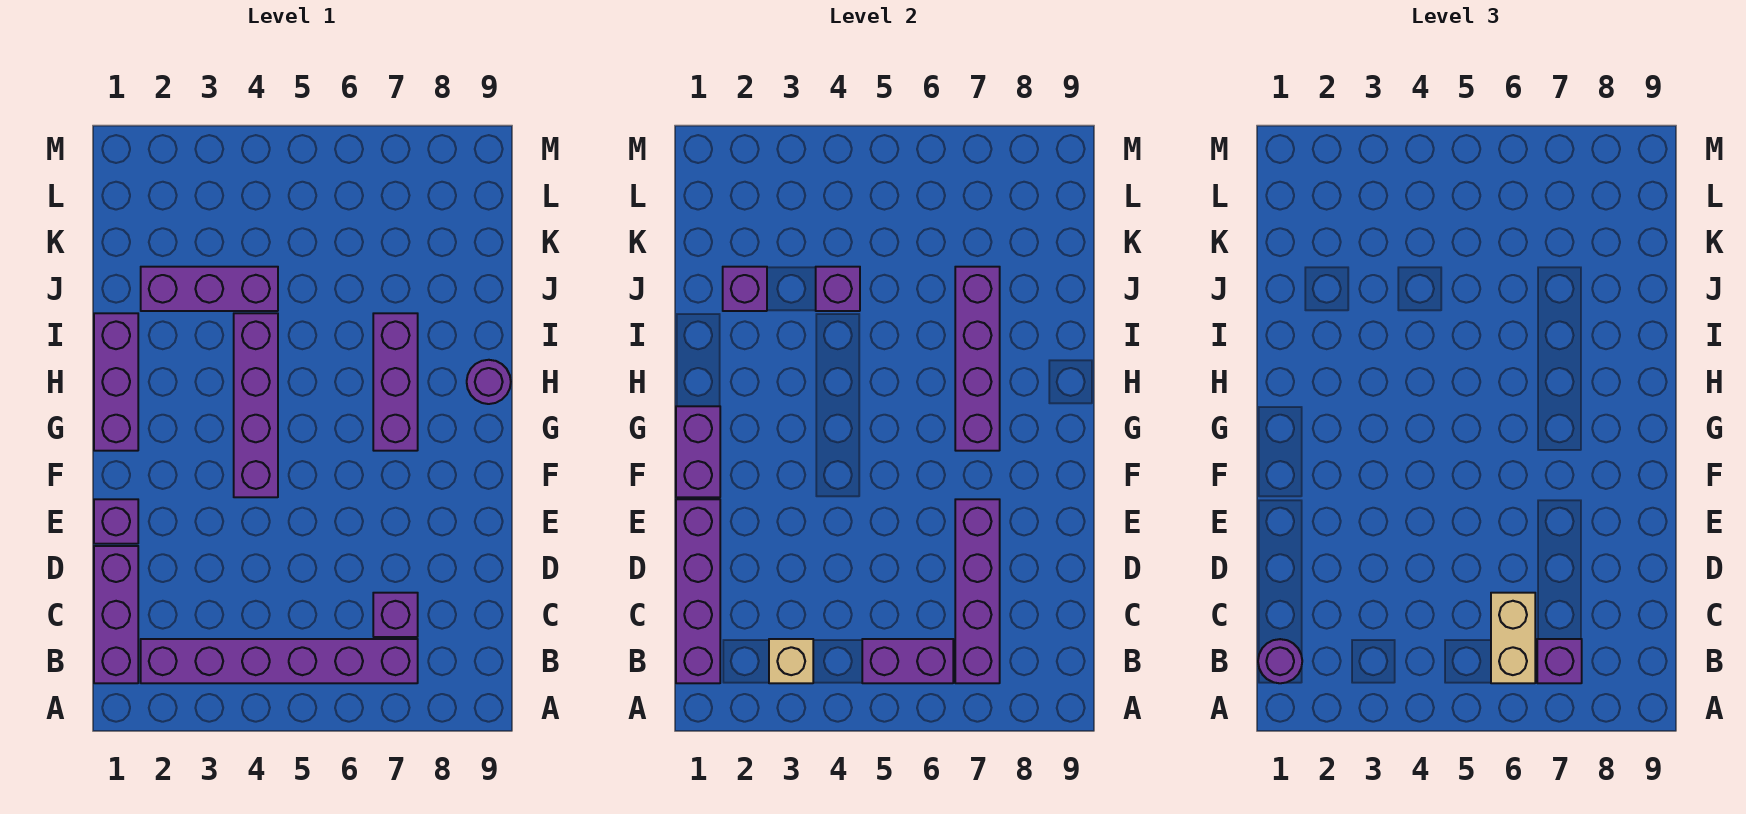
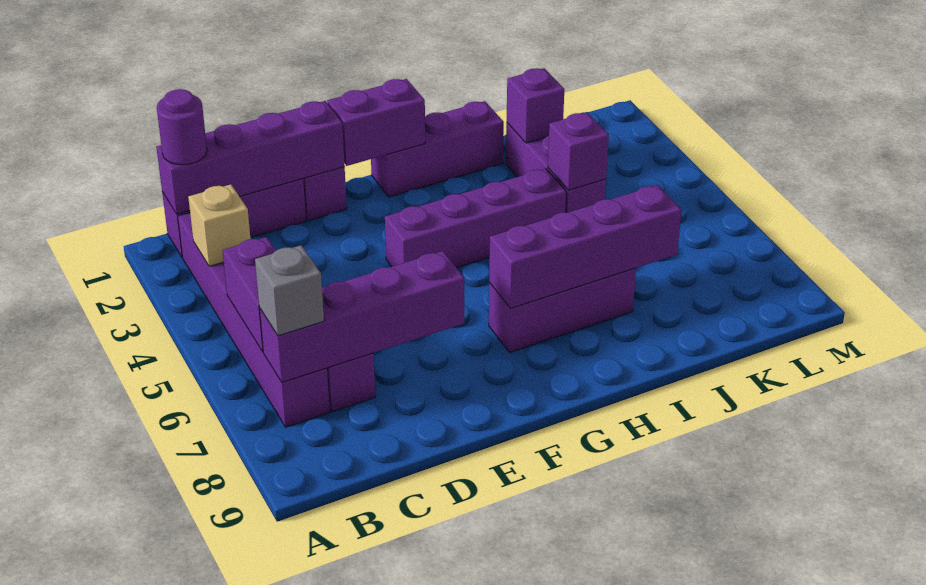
tan brick B6:C6 level 3 -> none
purple brick B7 level 3 -> grey brick B7 level 3
purple round brick H9 level 1 -> none

